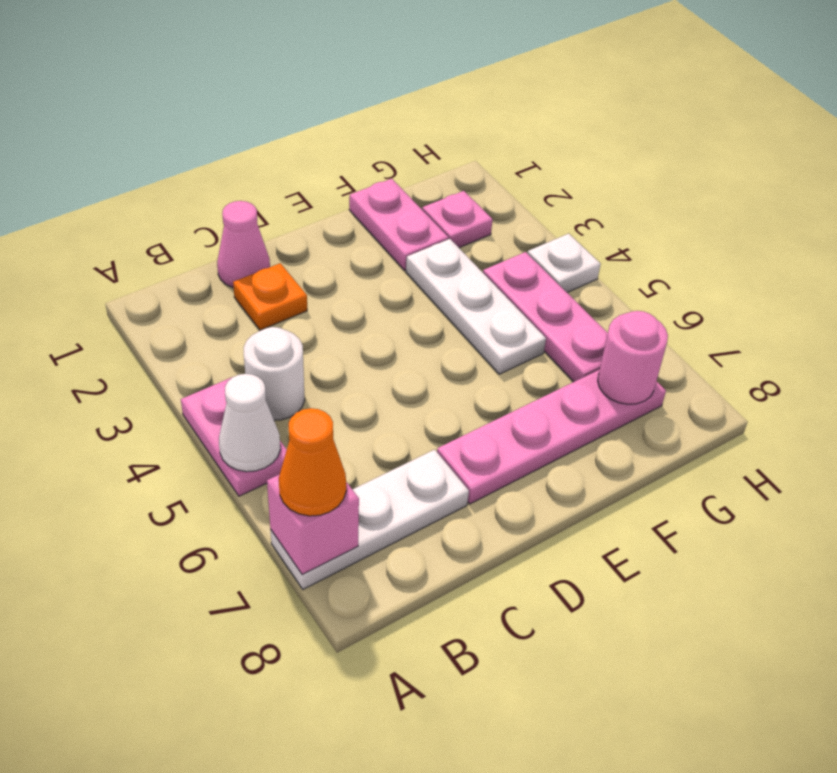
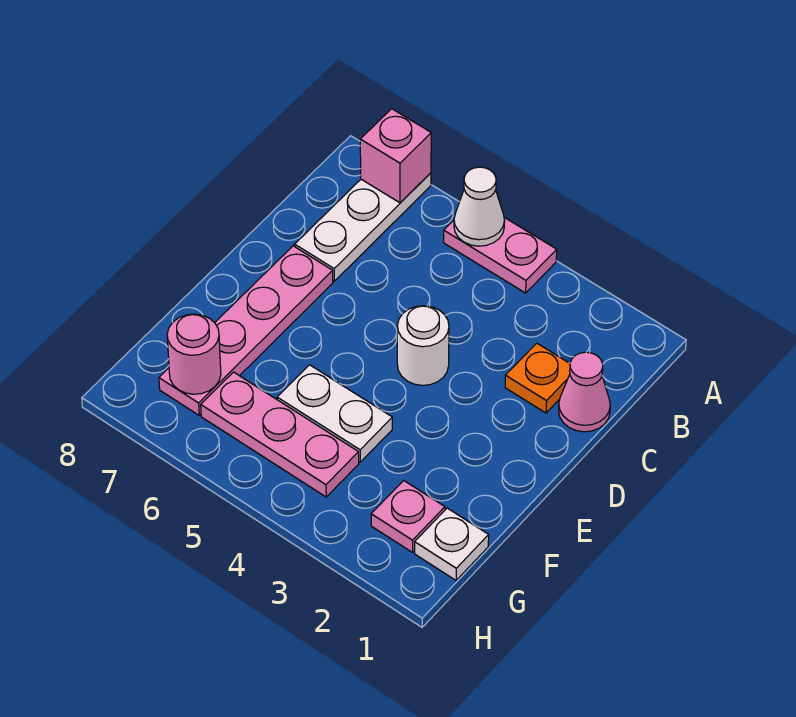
orange cone A7 level 3 -> none
white round brick B4 level 1 -> white round brick D4 level 1
pink plate F1:F2 level 1 -> none
white plate F3:F5 level 1 -> white plate F4:F5 level 1
white plate H4 level 1 -> white plate G1 level 1

